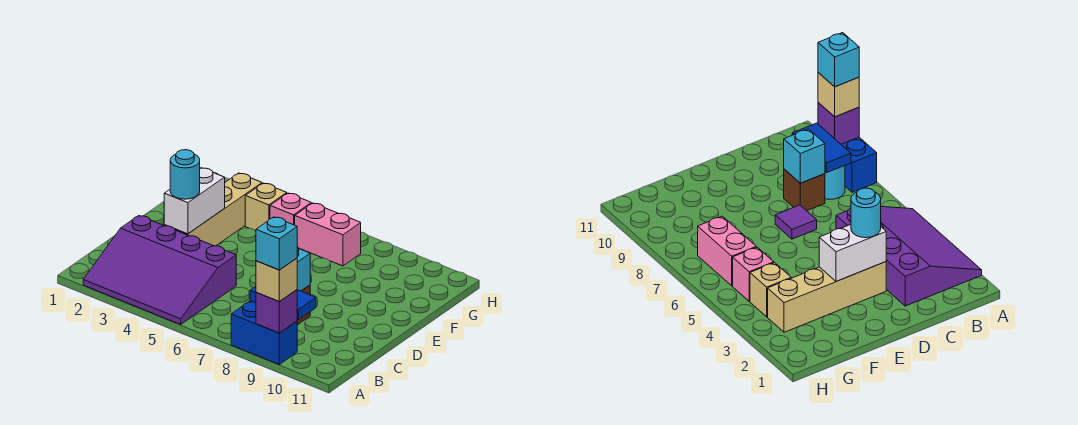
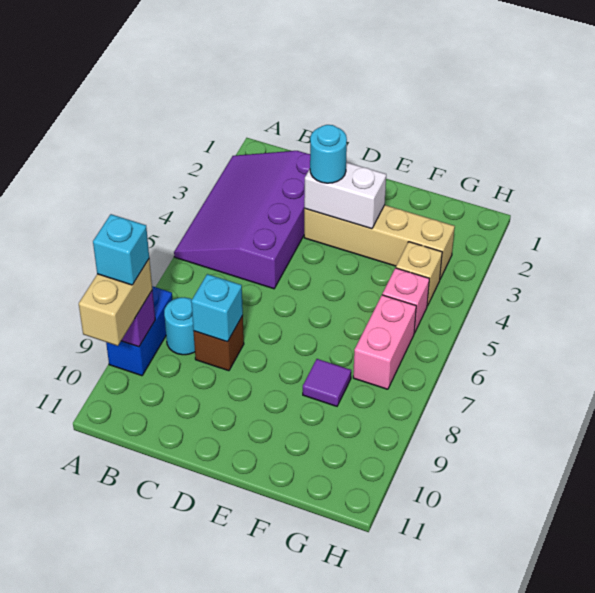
tan brick A9 level 3 -> tan brick A9:A10 level 3
blue tile B8:B9 level 2 -> none
purple tile D7 level 1 -> purple tile F8 level 1

